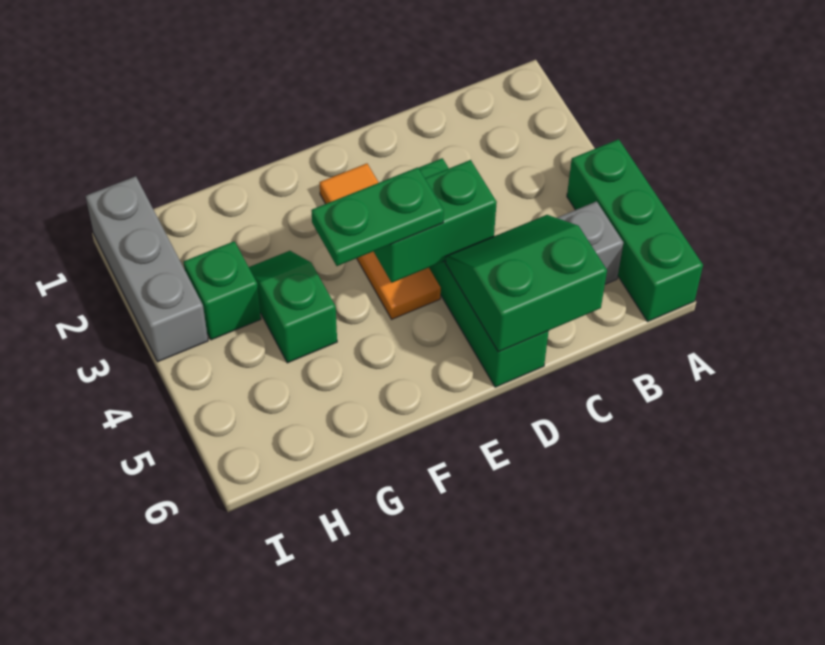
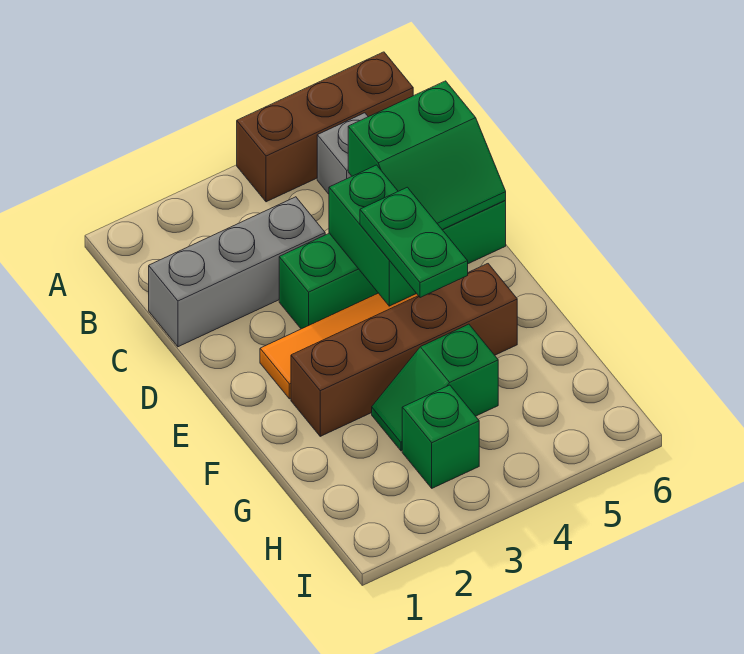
green brick A4:A6 level 1 -> brown brick A4:A6 level 1
green slope C5:D6 level 2 top 6 -> green slope C5:D6 level 2 top C
none -> brown brick F2:F5 level 1
grey brick I1:I3 level 1 -> grey brick C1:C3 level 1

